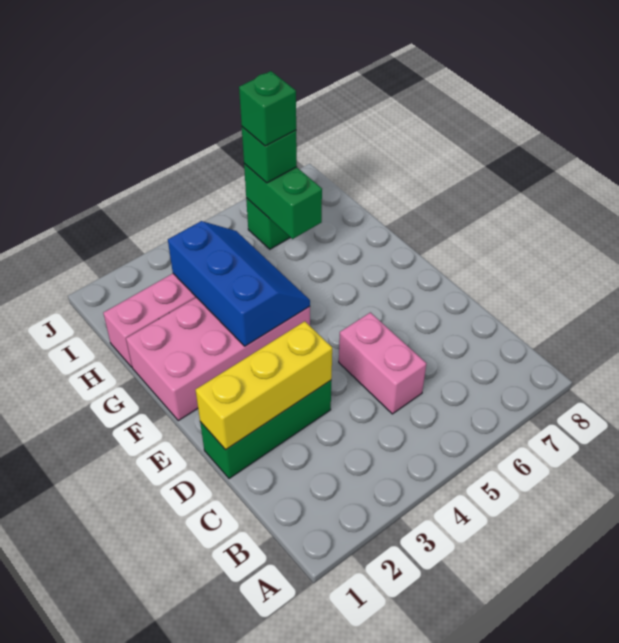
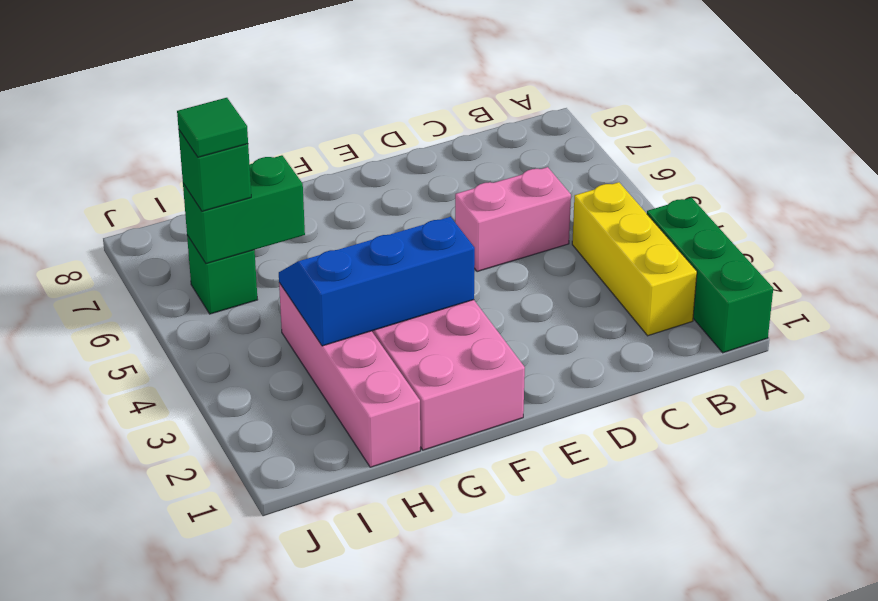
green brick D1:D3 level 1 -> green brick A1:A3 level 1
yellow brick D1:D3 level 2 -> yellow brick B2:B4 level 1
green brick I6 level 4 -> green tile I6 level 4

